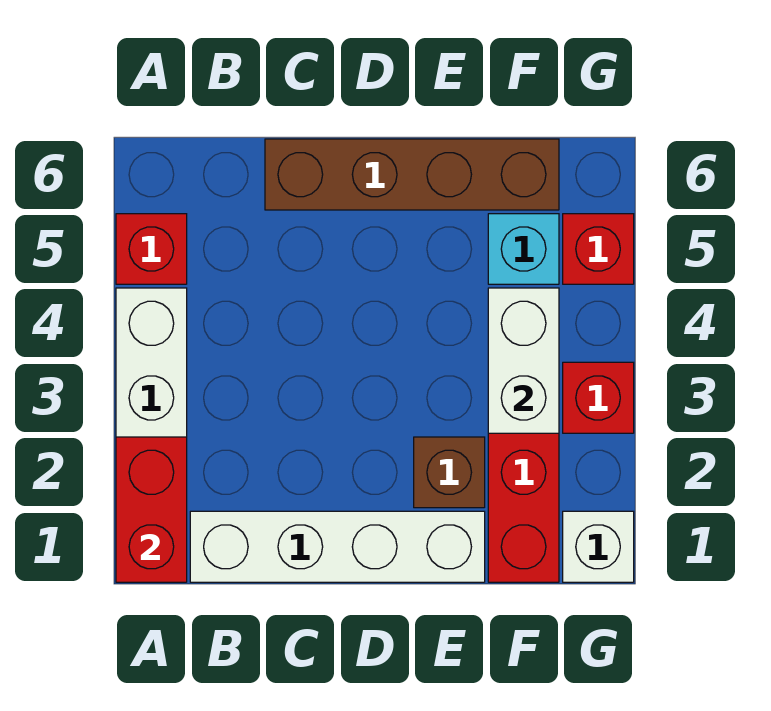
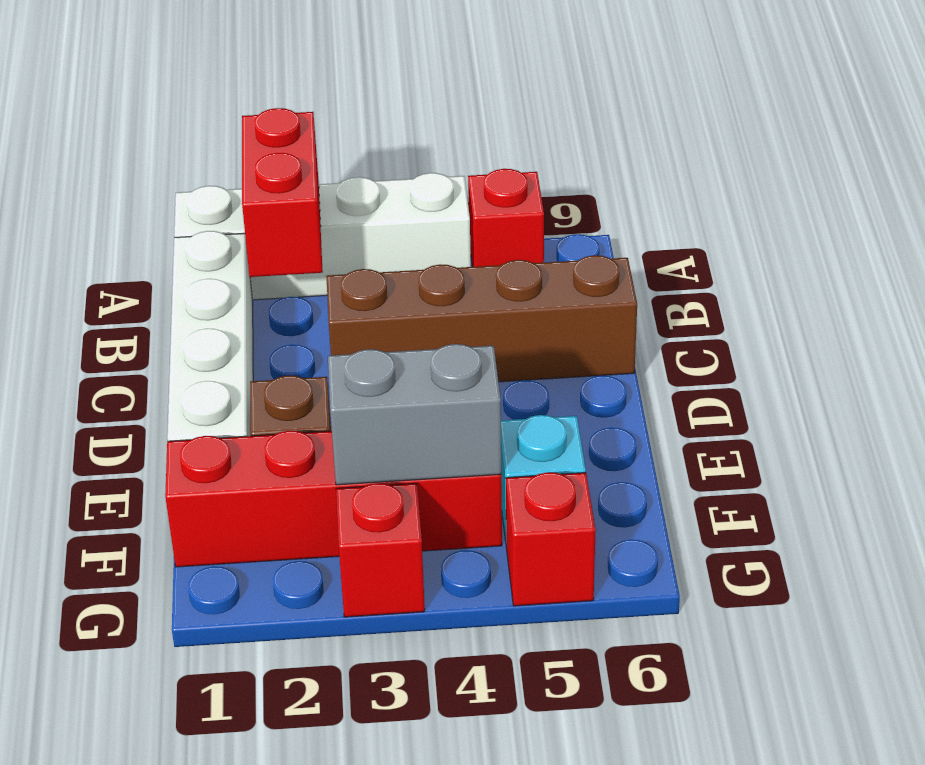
red brick A1:A2 level 2 -> red brick A2:B2 level 2
brown brick C6:F6 level 1 -> brown brick C3:C6 level 1
white brick F3:F4 level 2 -> grey brick F3:F4 level 2
white brick G1 level 1 -> none

